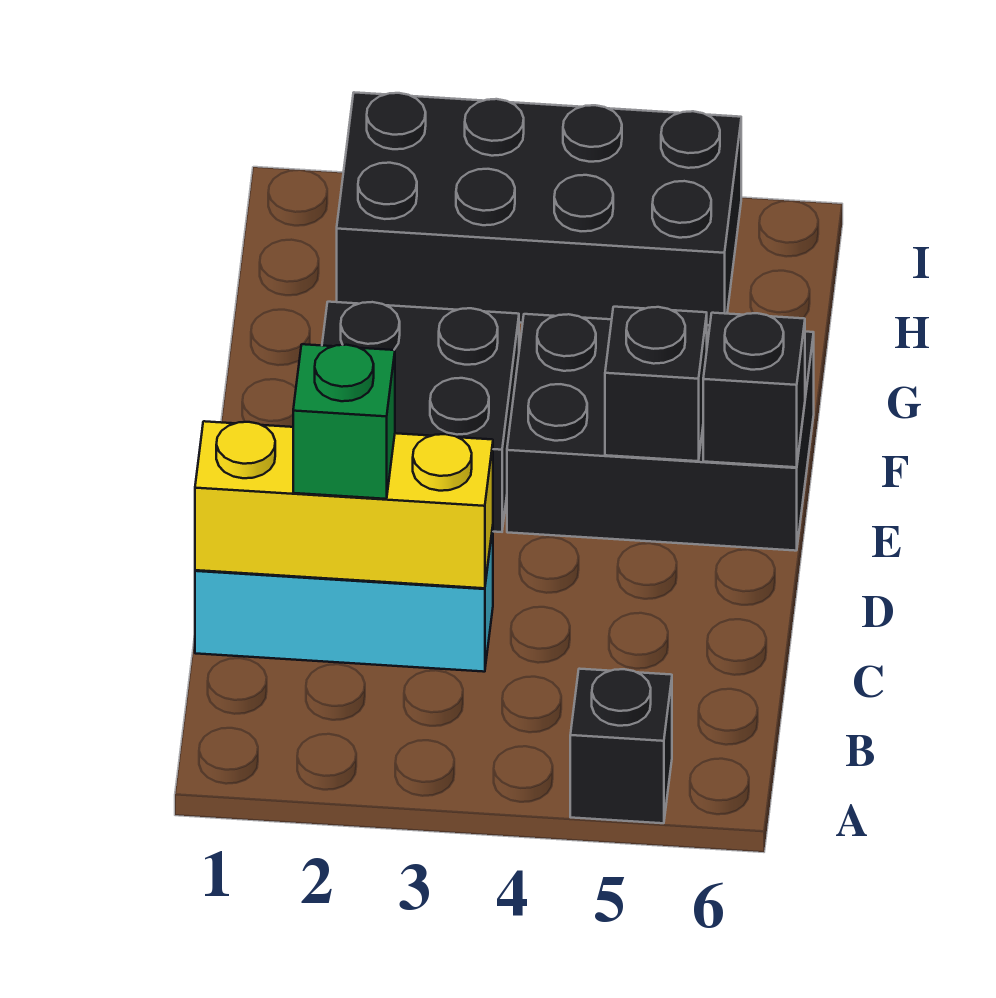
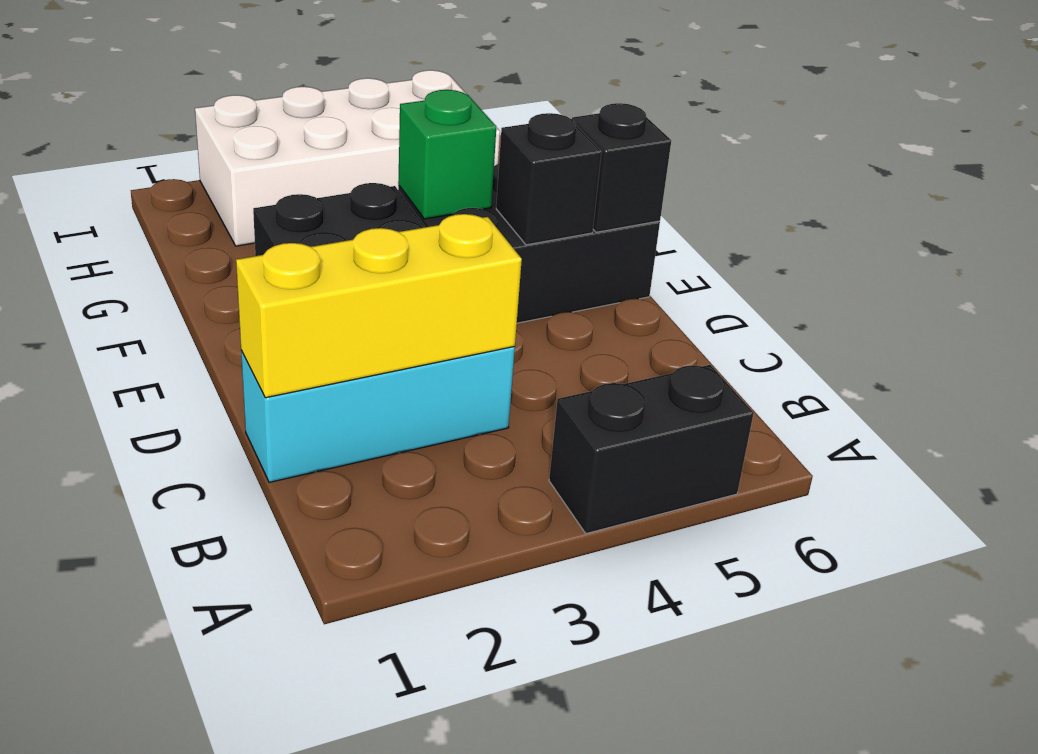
black brick A5 level 1 -> black brick A4:A5 level 1
green brick C2 level 3 -> green brick F4 level 2
black brick H2:I5 level 1 -> white brick H2:I5 level 1

